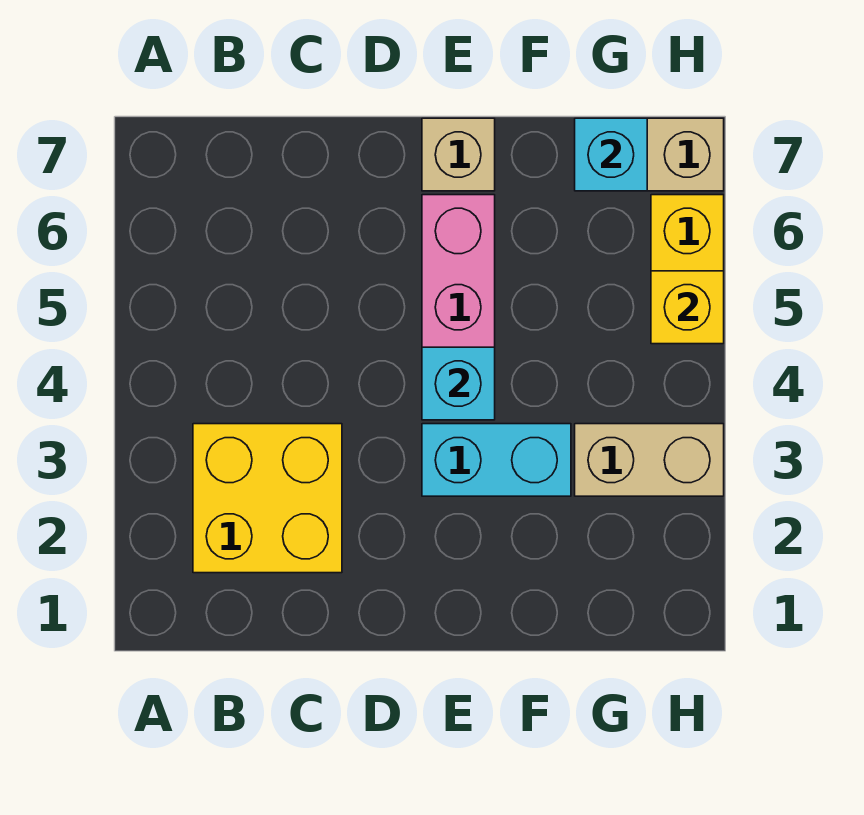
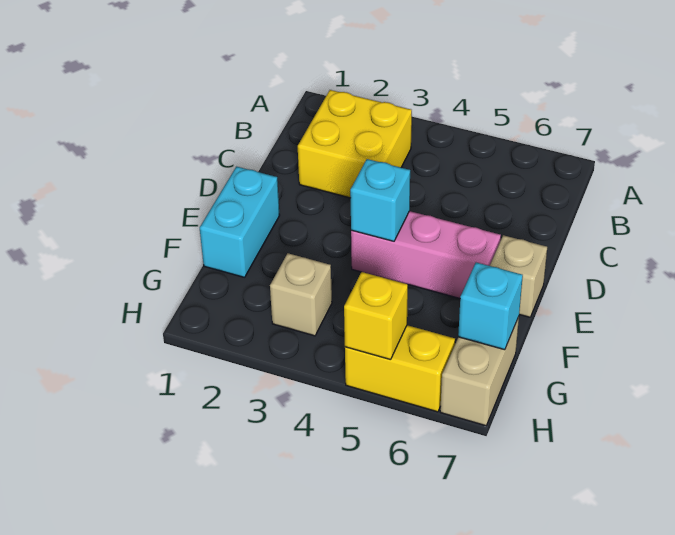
cyan brick E3:F3 level 1 -> cyan brick E1:F1 level 1
tan brick G3:H3 level 1 -> tan brick G3 level 1

